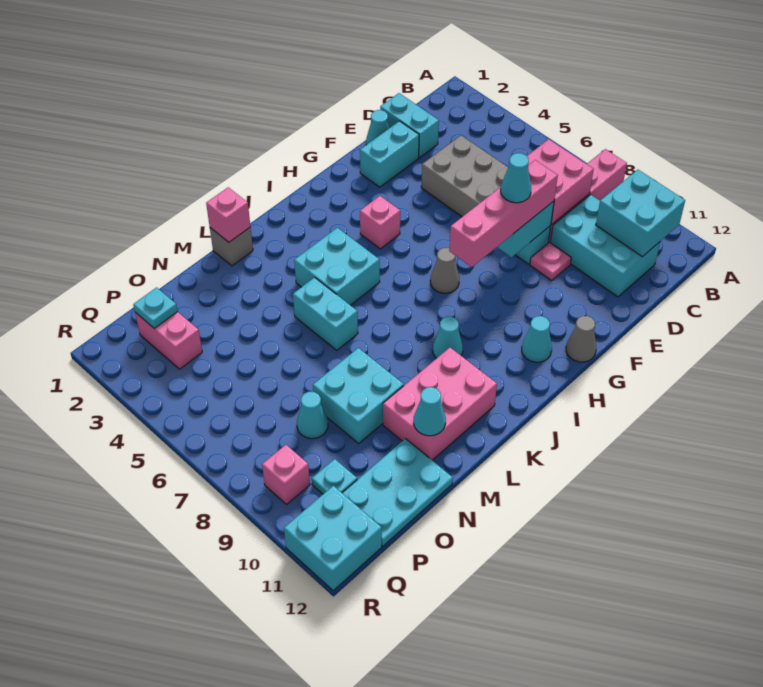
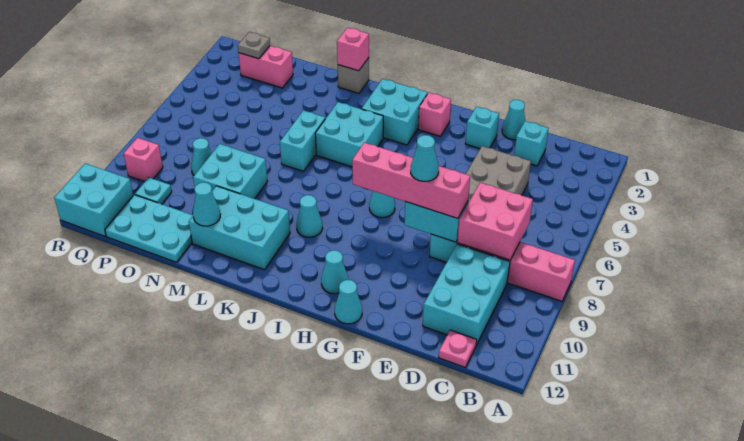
cyan brick B10:C11 level 2 -> cyan brick I2:J3 level 1
cyan brick D1:D2 level 1 -> cyan brick D2 level 1
cyan brick E2:F2 level 1 -> cyan brick F2 level 1
pink plate E9 level 1 -> pink plate C12 level 1
grey cone G12 level 1 -> cyan cone G12 level 1
pink brick H4 level 1 -> pink brick H2 level 1
grey cone H7 level 1 -> cyan cone H7 level 1
pink brick K10:M11 level 1 -> cyan brick K10:M11 level 1
pink brick P2:P3 level 1 -> pink brick O2:P2 level 1
cyan plate P2 level 2 -> grey plate P2 level 2

